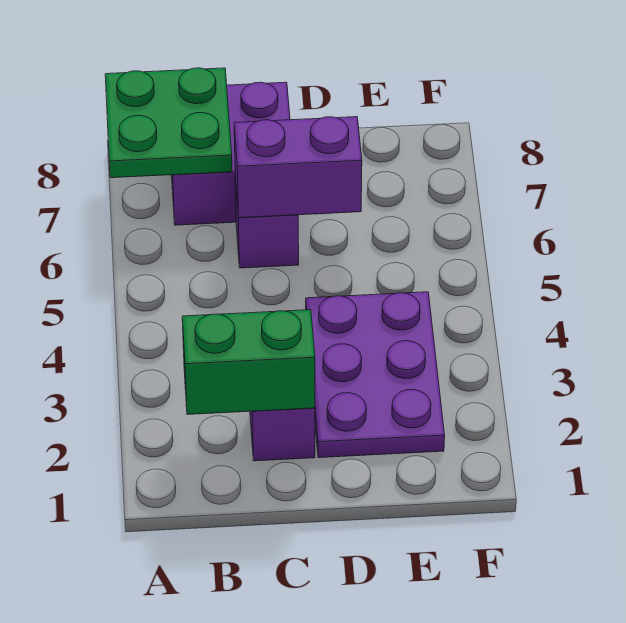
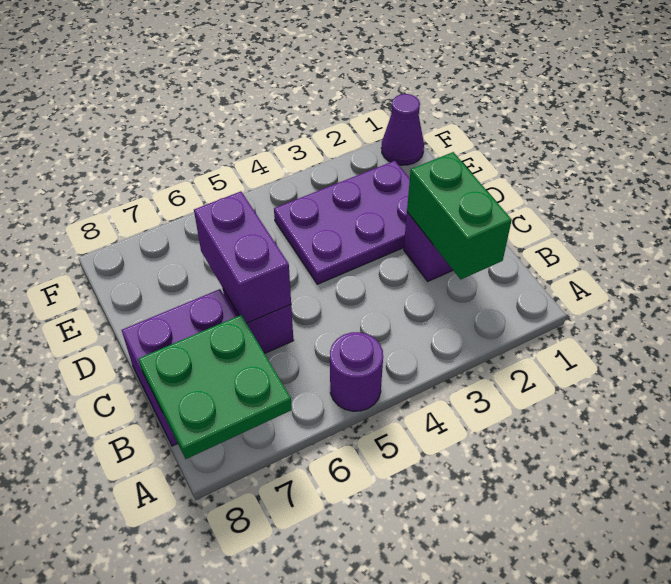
none -> purple round brick A5 level 1
none -> purple cone F1 level 1

